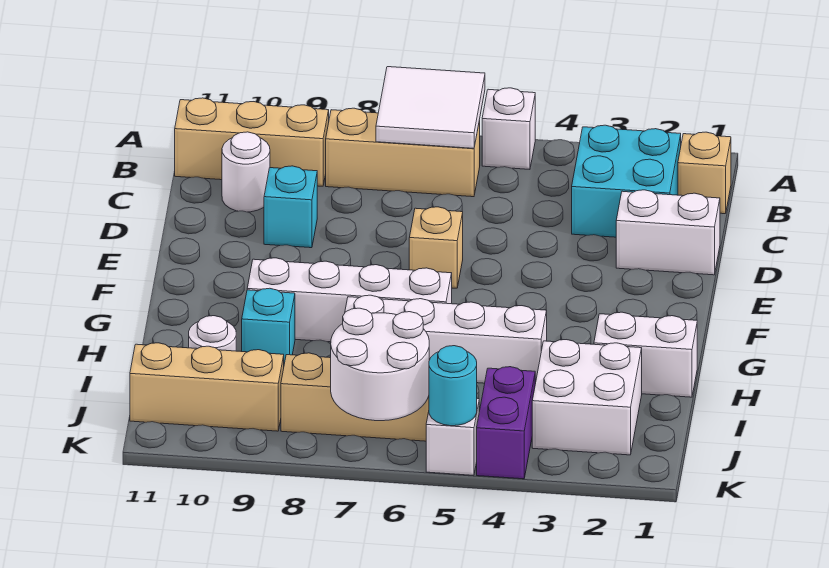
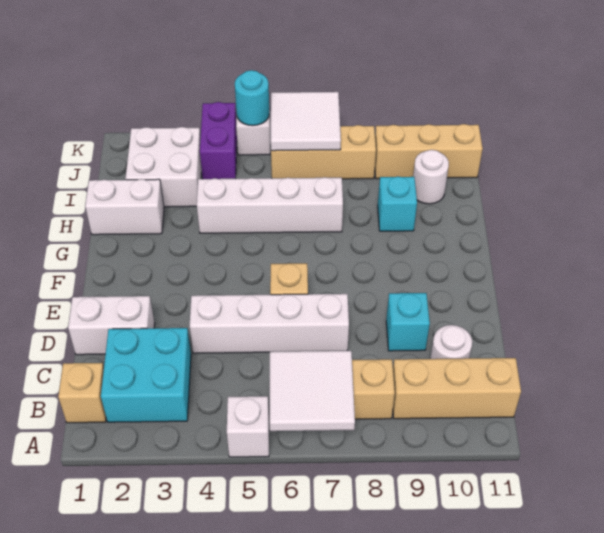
white brick G6:G9 level 1 -> white brick D4:D7 level 1
white round brick J6:K7 level 2 -> white tile J6:K7 level 2

